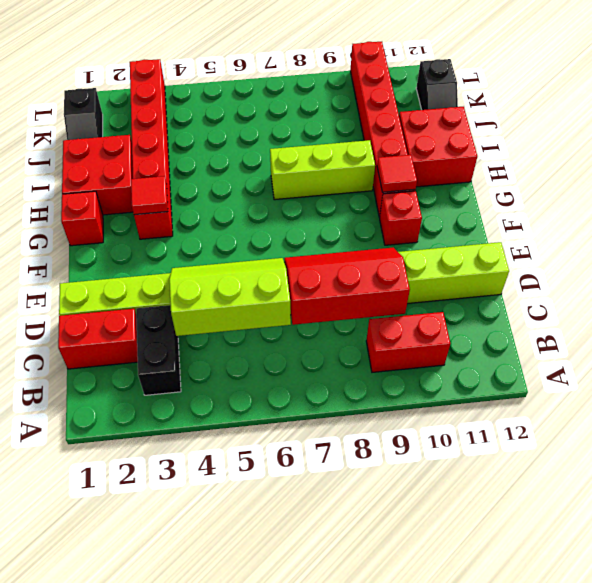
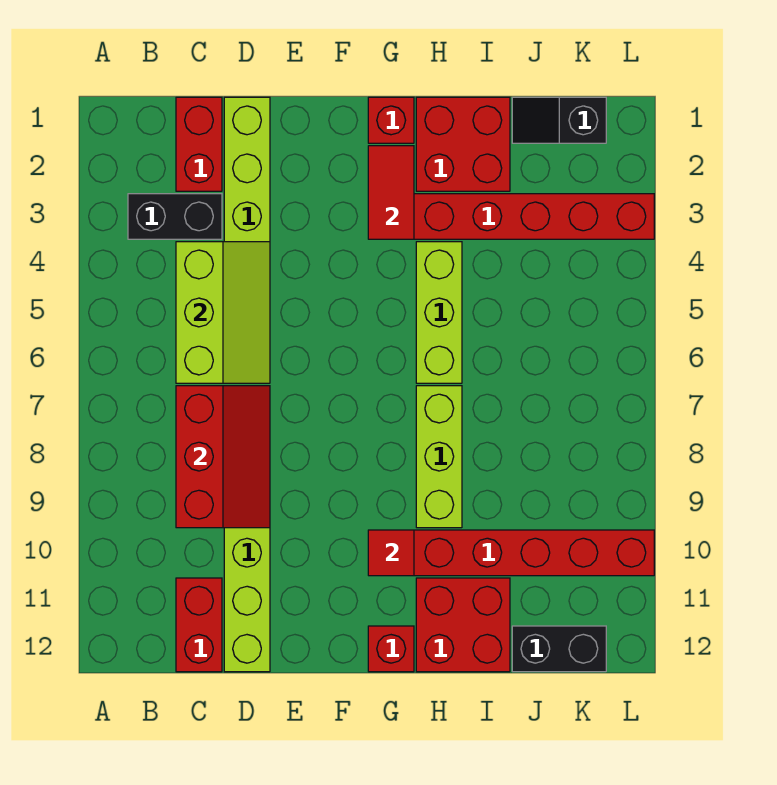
red brick B9:B10 level 1 -> red brick C11:C12 level 1
red brick F10 level 1 -> red brick G12 level 1
red tile G3 level 2 -> red tile G2:G3 level 2
none -> lime brick H4:H6 level 1
black slope J12:K12 level 1 top K -> black brick J12:K12 level 1

